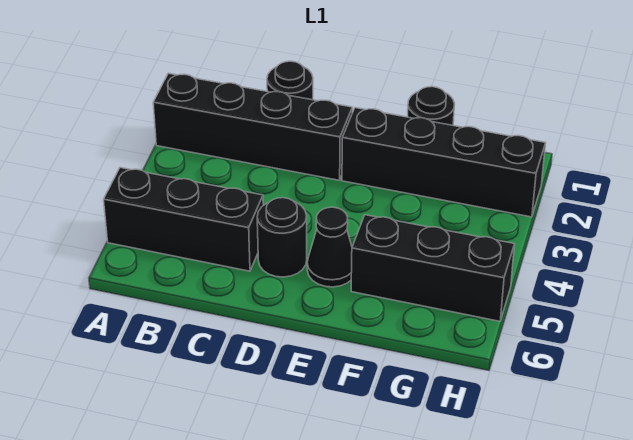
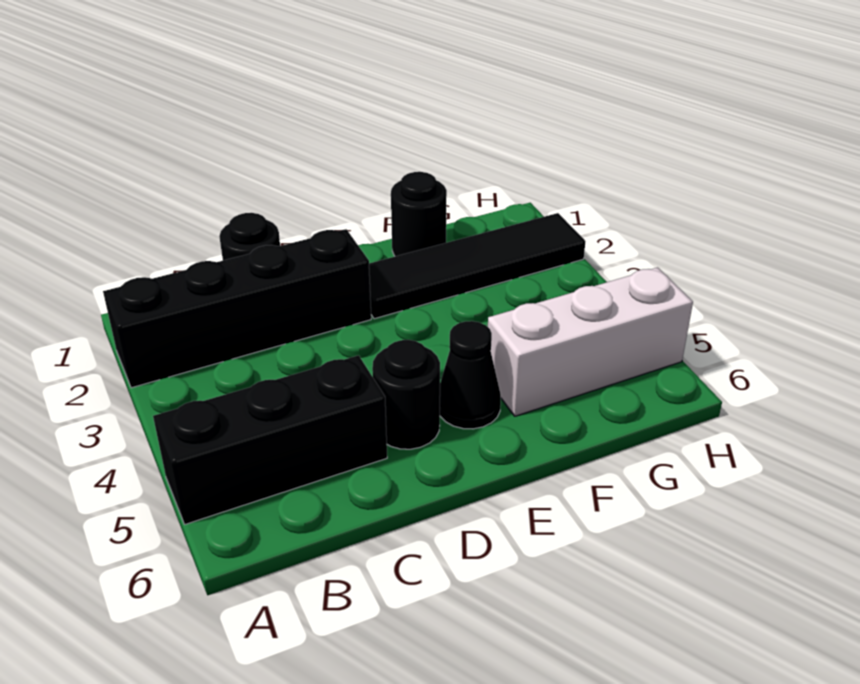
black brick E2:H2 level 1 -> black tile E2:H2 level 1
black brick F5:H5 level 1 -> white brick F5:H5 level 1

